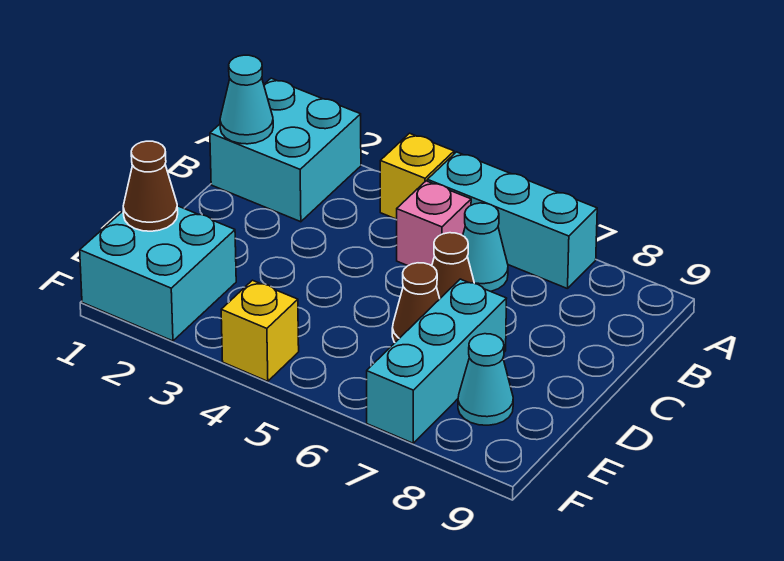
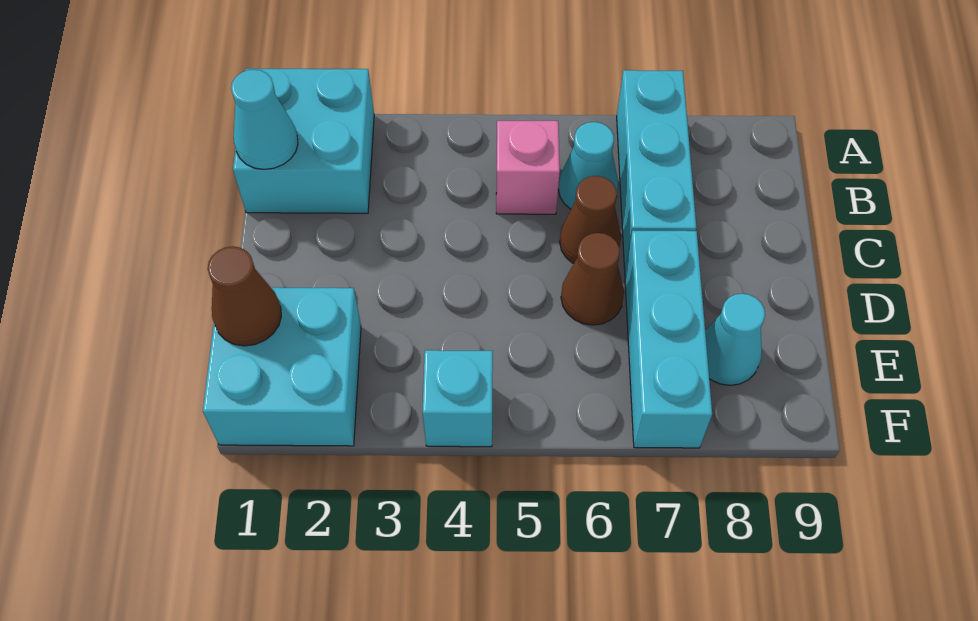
yellow brick A4 level 1 -> none
cyan brick A5:A7 level 1 -> cyan brick A7:C7 level 1
yellow brick F4 level 1 -> cyan brick F4 level 1

